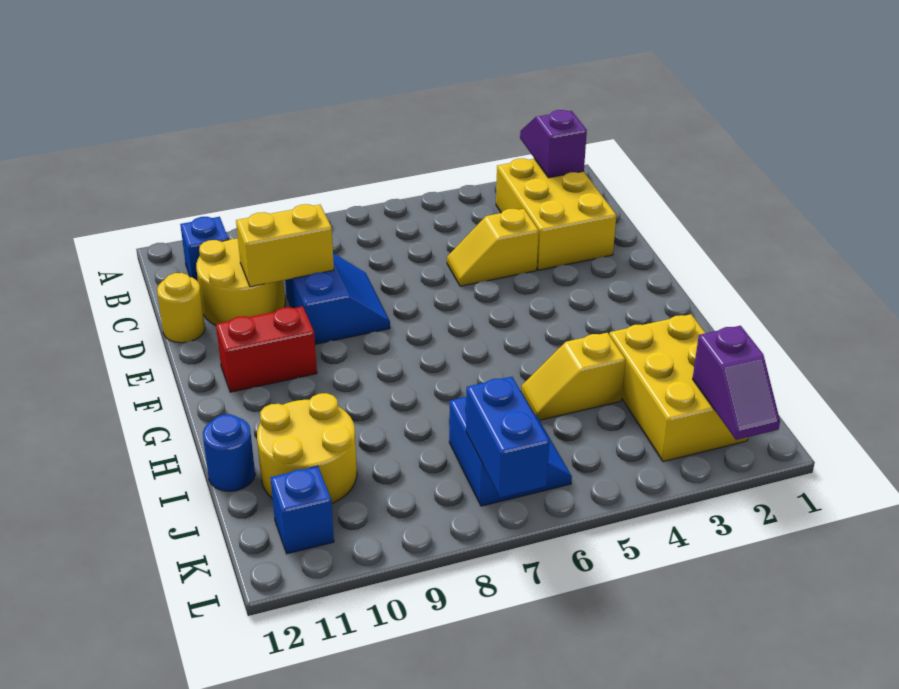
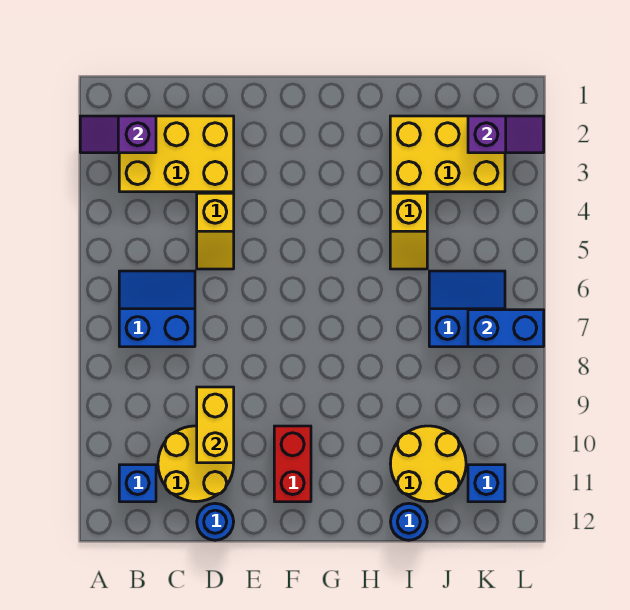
blue slope D8:E9 level 1 top 9 -> blue slope B6:C7 level 1 top 7
yellow round brick D12 level 1 -> blue round brick D12 level 1

